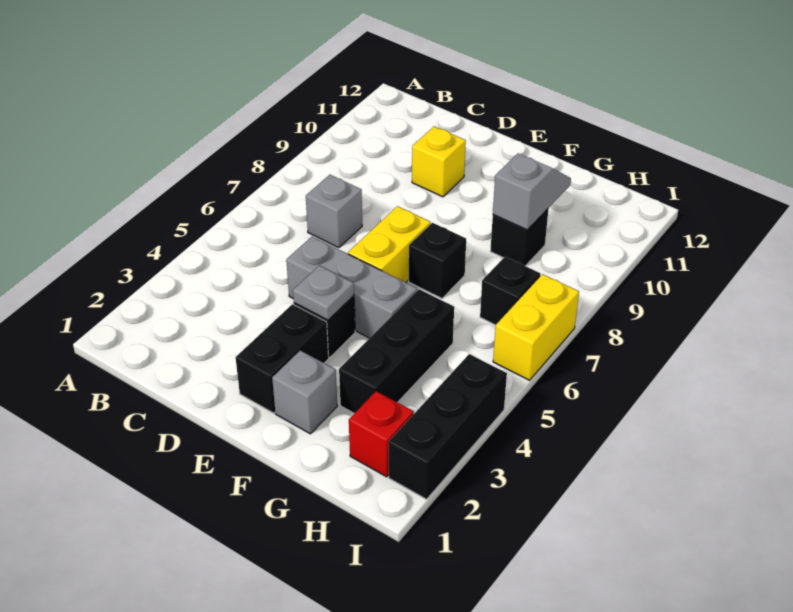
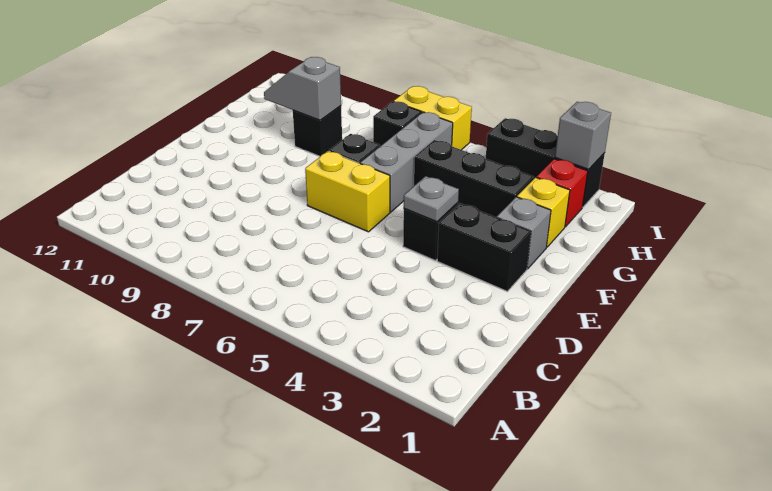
grey brick C7 level 1 -> grey brick I2 level 2
grey brick D5:F5 level 1 -> grey brick F6:H6 level 1
yellow brick D10 level 1 -> yellow brick G2 level 1

